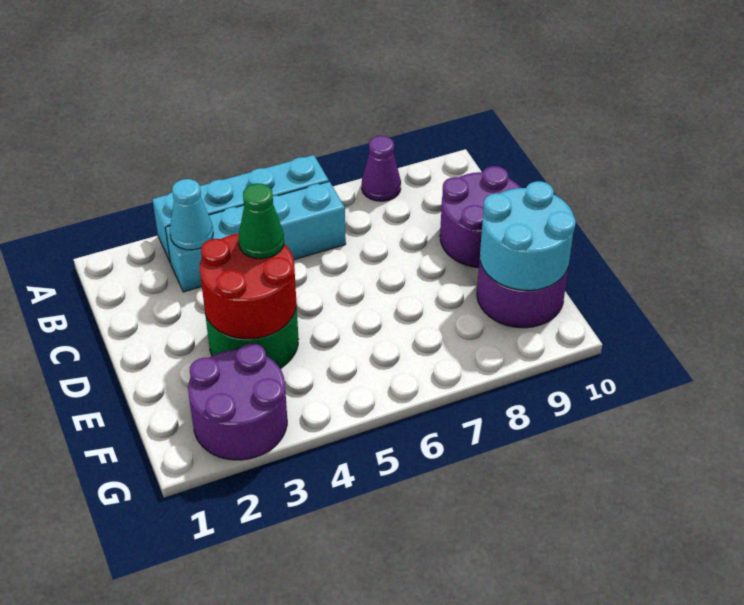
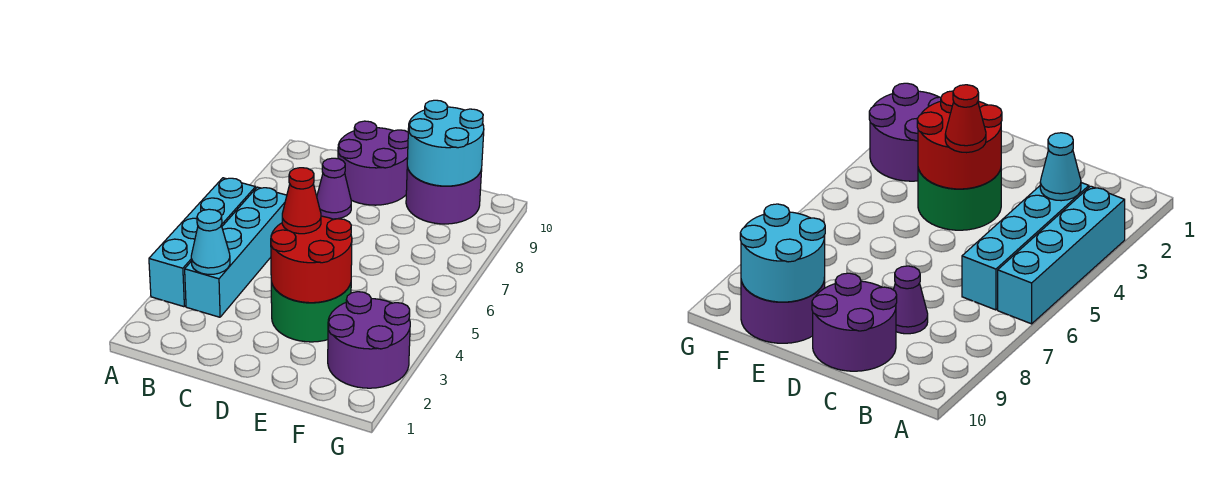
purple cone A8 level 1 -> purple cone C8 level 1
green cone D4 level 3 -> red cone D4 level 3

